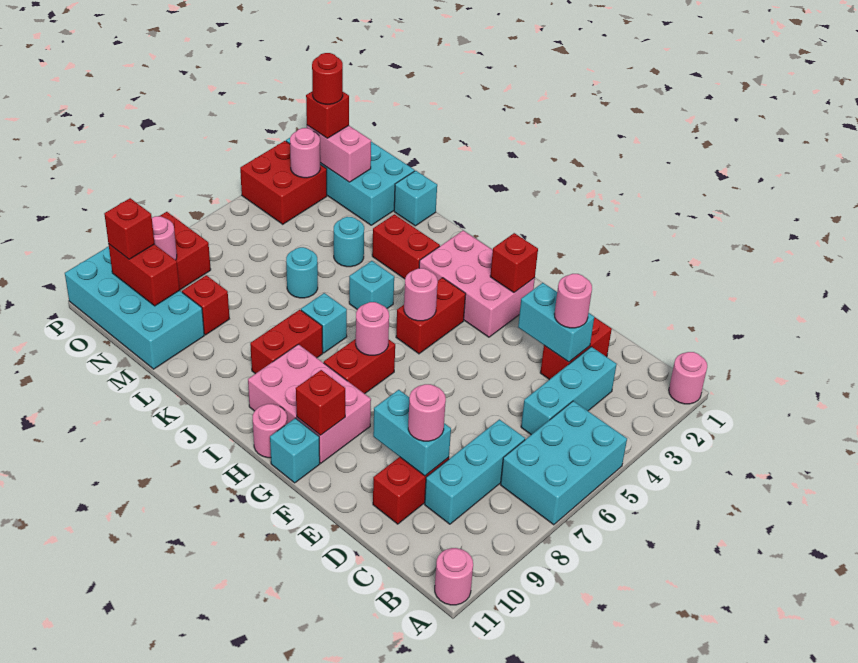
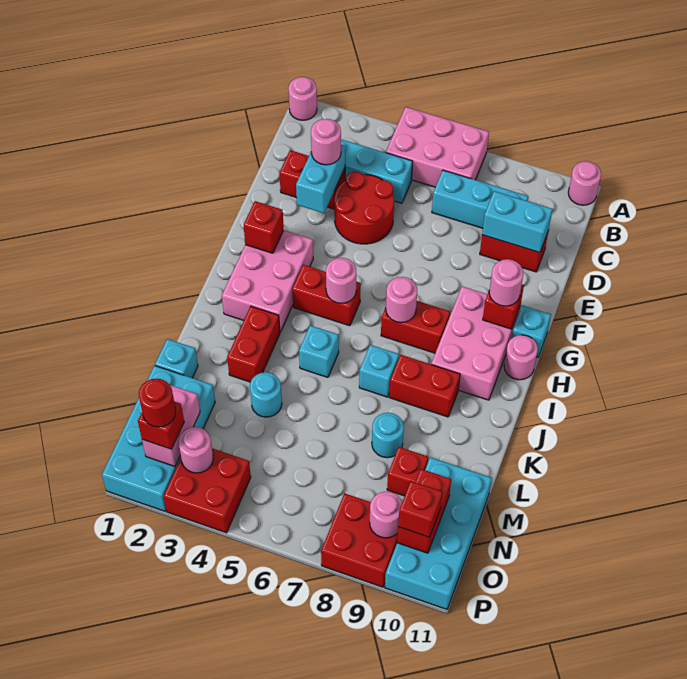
cyan brick A5:B7 level 1 -> pink brick A5:B7 level 1
none -> red round brick D4:E5 level 1
cyan brick D9:E9 level 2 -> cyan brick D9:D10 level 2
pink round brick D9 level 3 -> pink round brick G10 level 3
cyan round brick L6 level 1 -> cyan round brick L8 level 1

